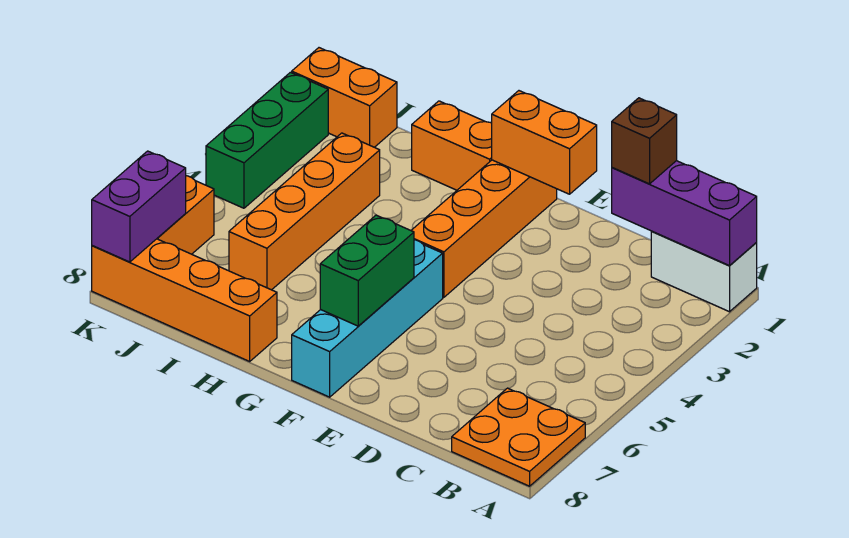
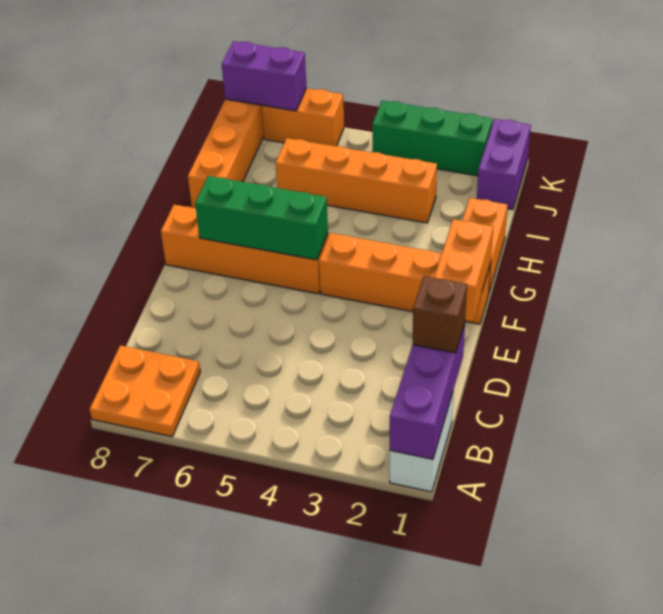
cyan brick F5:F8 level 1 -> orange brick F5:F8 level 1
green brick F6:F7 level 2 -> green brick F5:F7 level 2
orange brick J1:K1 level 1 -> purple brick J1:K1 level 1

